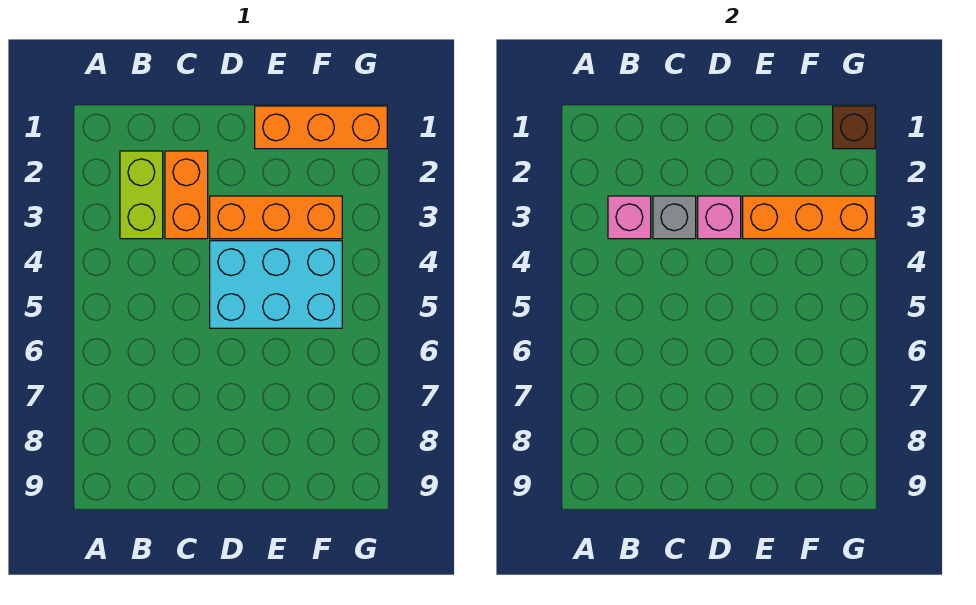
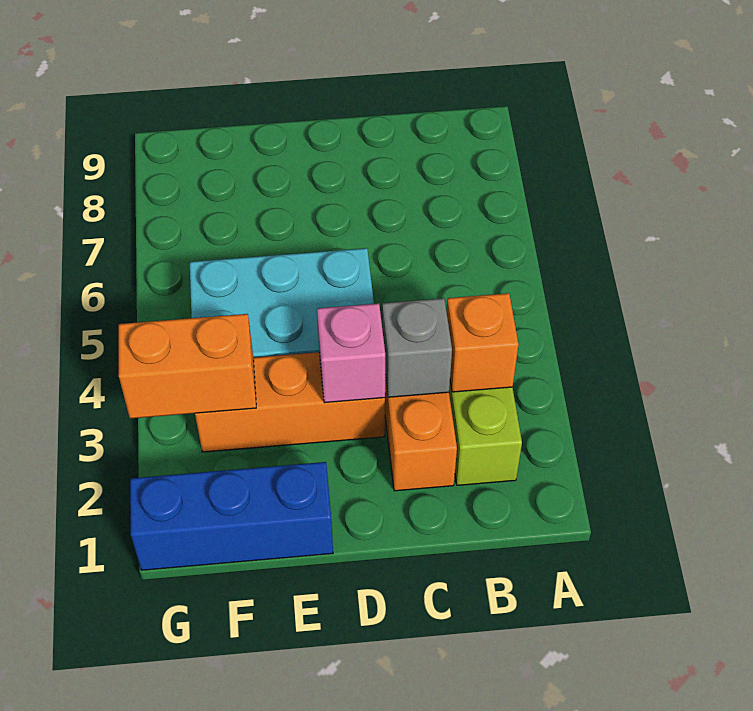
pink brick B3 level 2 -> orange brick B3 level 2
orange brick E1:G1 level 1 -> blue brick E1:G1 level 1
orange brick E3:G3 level 2 -> orange brick F3:G3 level 2
brown brick G1 level 2 -> none

